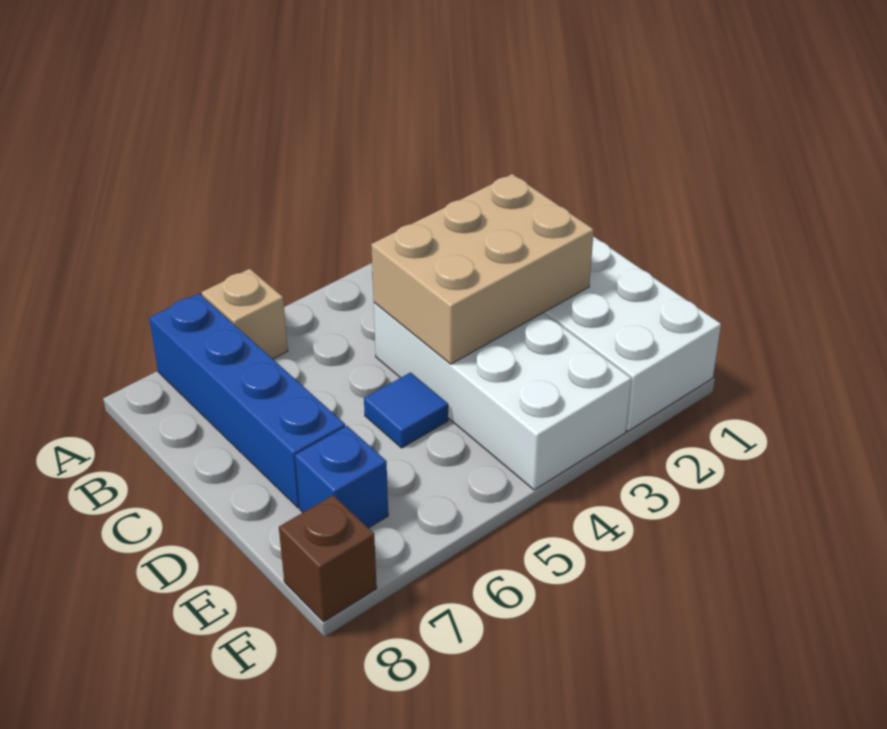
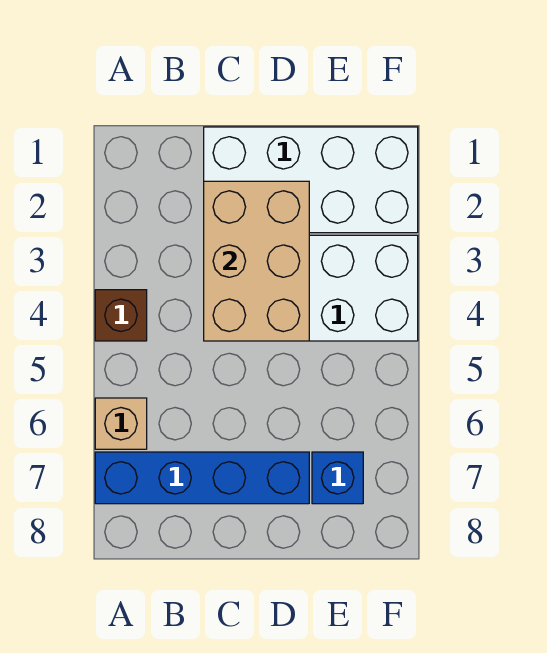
blue tile D5 level 1 -> none
brown brick F8 level 1 -> brown brick A4 level 1

